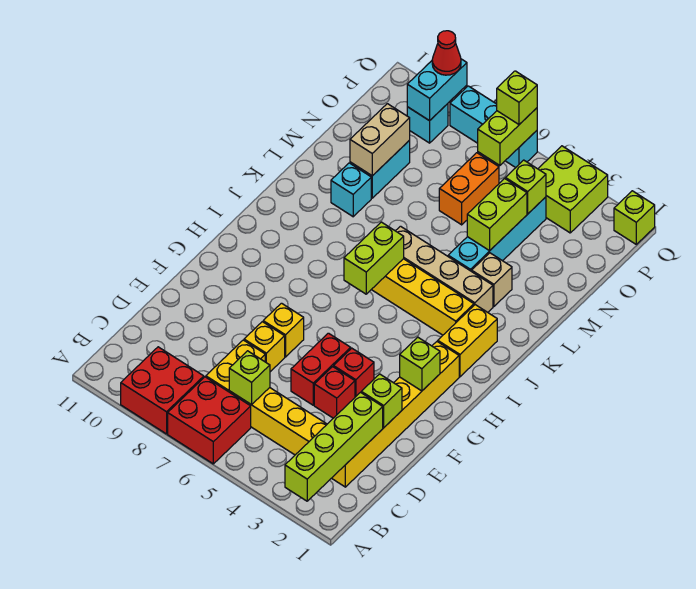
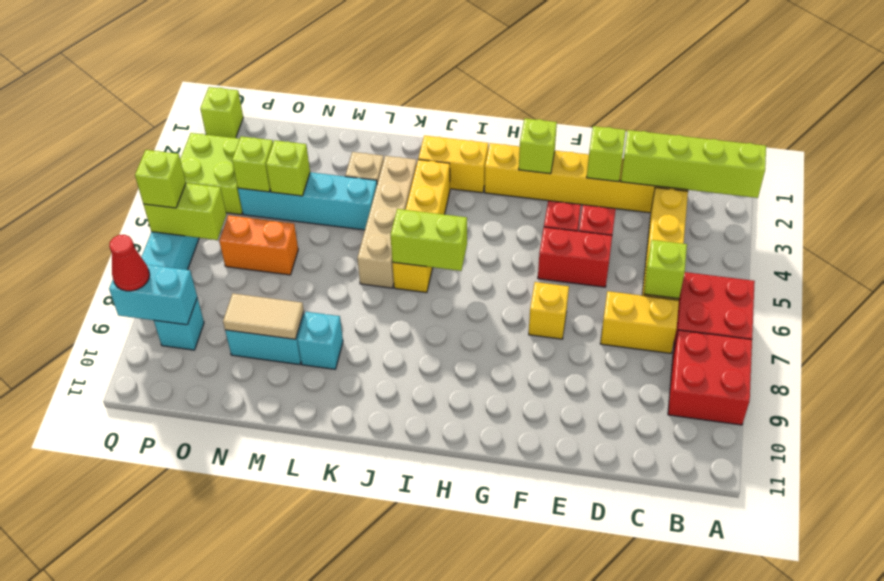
yellow brick E7 level 1 -> none
lime brick M4:N4 level 2 -> lime brick N4 level 2
tan brick M9:N9 level 2 -> tan tile M9:N9 level 2

